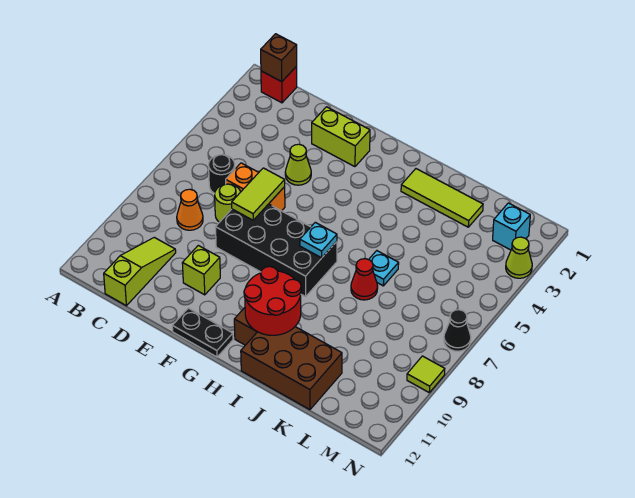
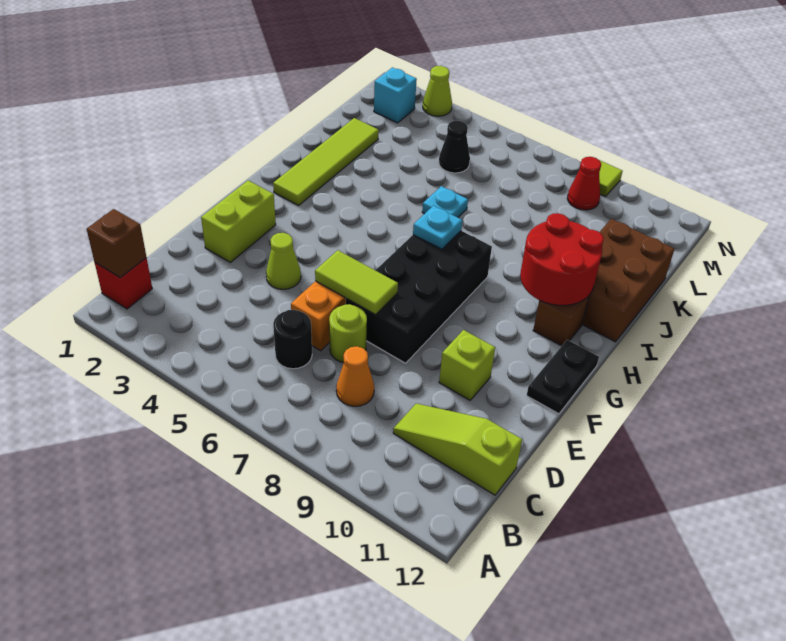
lime tile I2:K2 level 1 -> lime tile H2:K2 level 1
red cone J7 level 1 -> red cone M9 level 1
black cone N7 level 1 -> black cone L5 level 1

